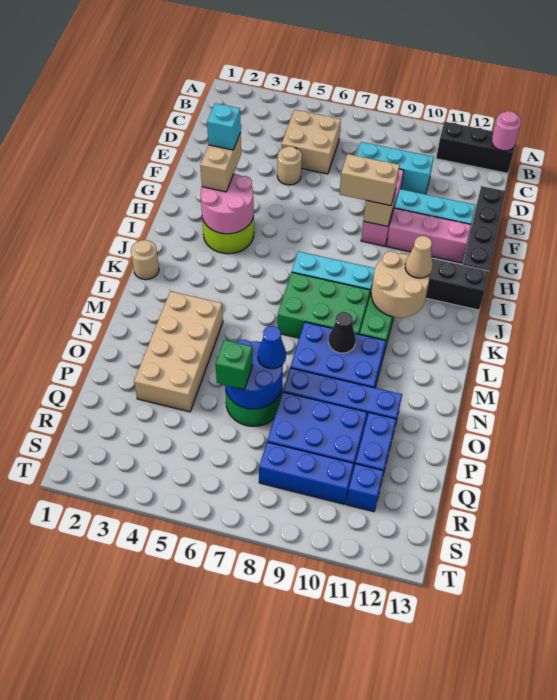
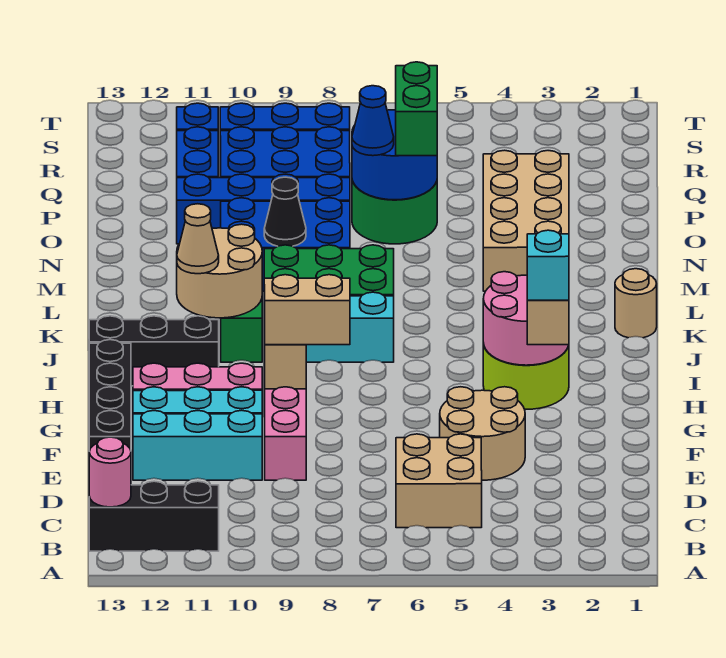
cyan brick D8:D10 level 1 -> cyan brick E10:E12 level 1
tan round brick E5 level 1 -> tan round brick E4:F5 level 1
green brick P6 level 3 -> green brick O6:P6 level 3

